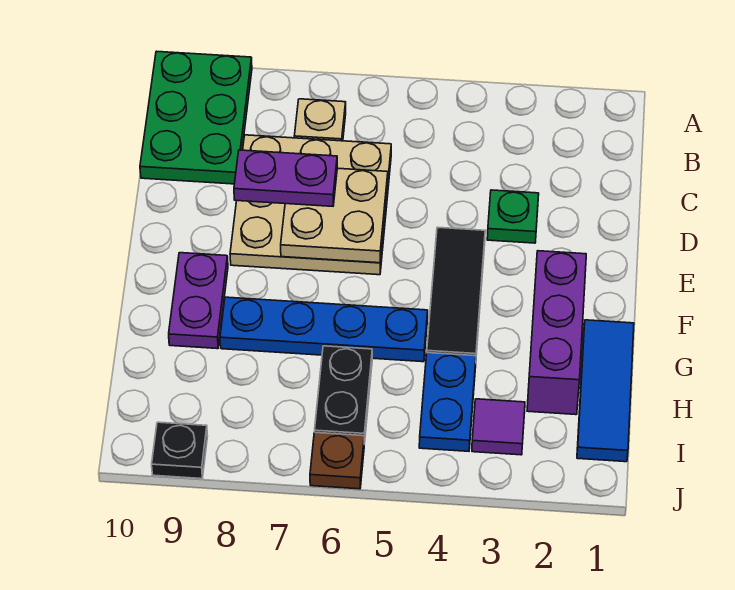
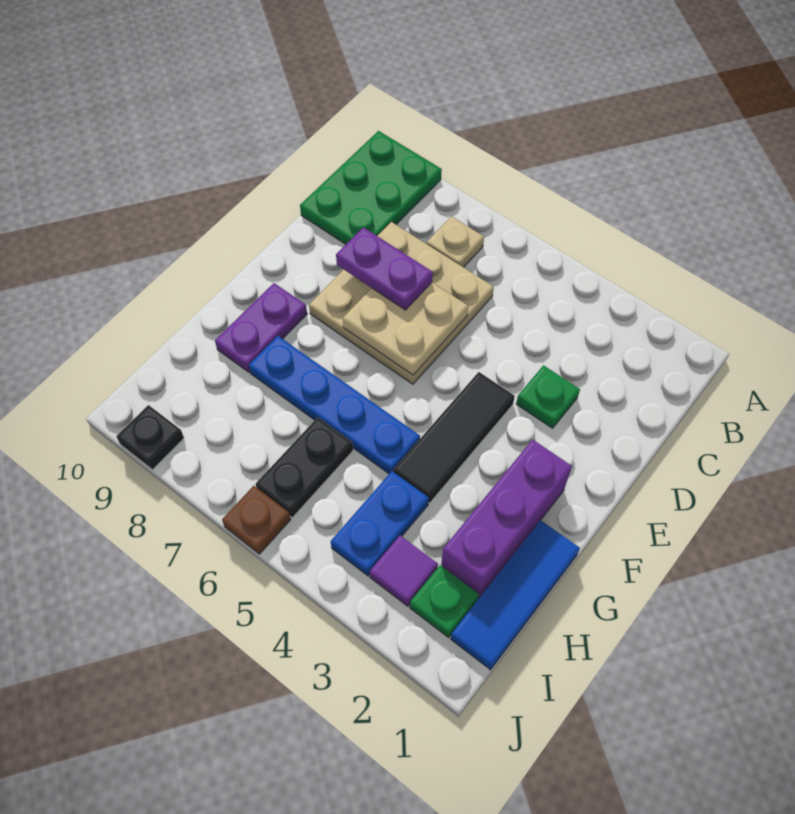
none -> green plate I2 level 1

